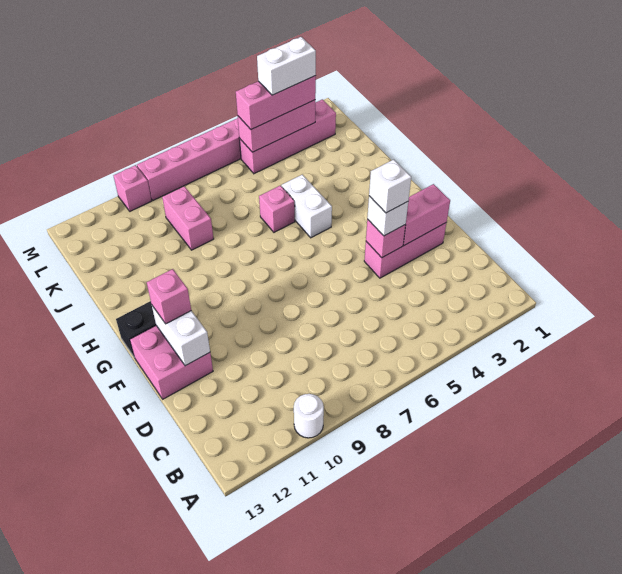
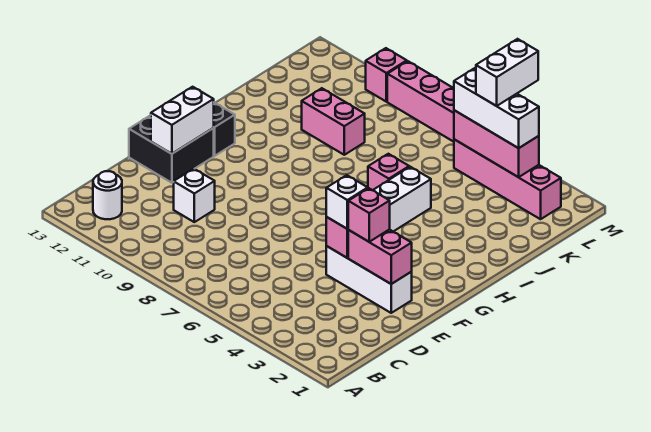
white round brick A10 level 1 -> white round brick B12 level 1
pink brick E2:E4 level 1 -> white brick E2:E4 level 1
white brick E4 level 4 -> white brick D10 level 1
pink brick E12:F13 level 1 -> black brick E12:F13 level 1
pink brick F12 level 3 -> pink brick E3 level 3
pink brick J9:K9 level 1 -> pink brick J9:J10 level 1
pink brick L3:L5 level 3 -> white brick L3:L5 level 3
white brick L3:L4 level 4 -> white brick L4:M4 level 4

